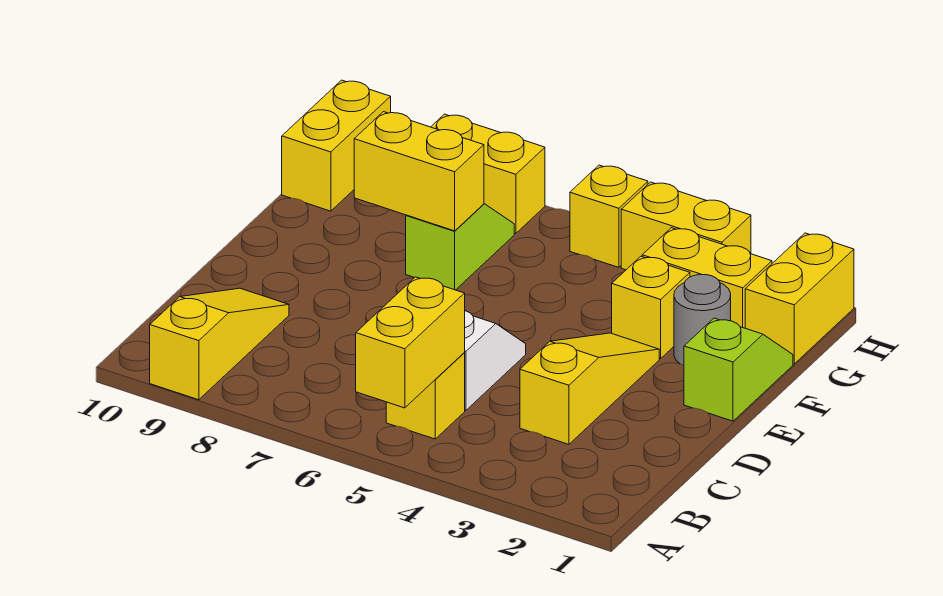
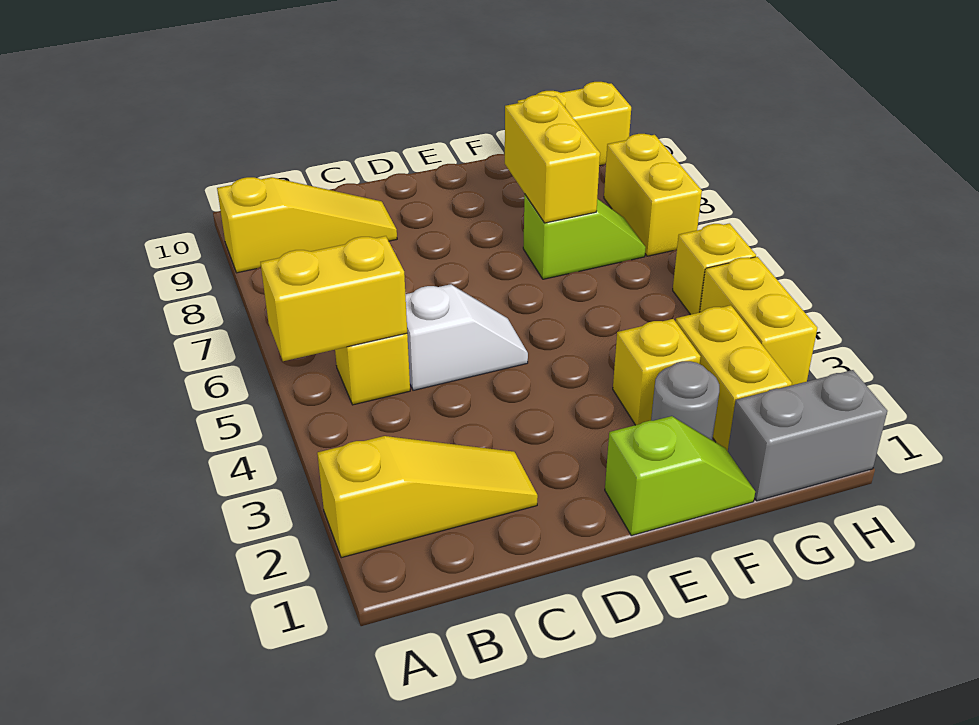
yellow slope C3:E3 level 1 top C -> yellow slope A2:C2 level 1 top A
yellow brick G1:H1 level 1 -> grey brick G1:H1 level 1

